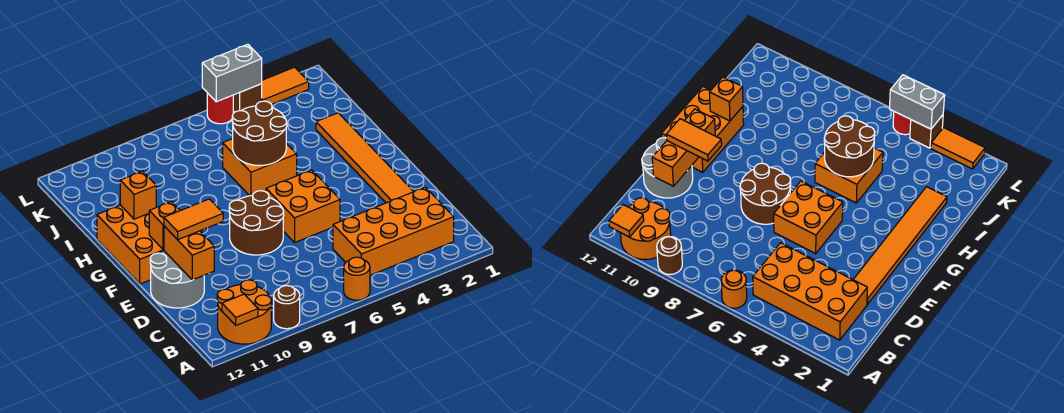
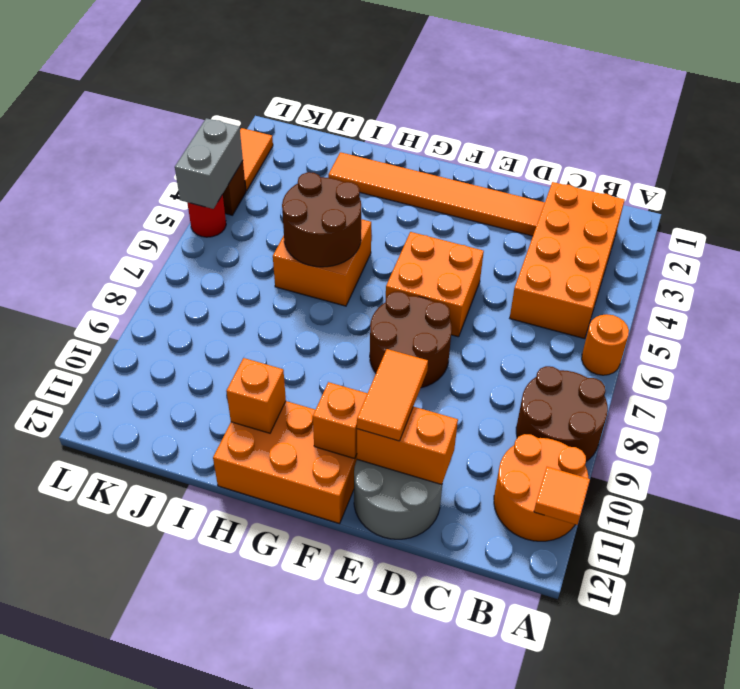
brown round brick A9 level 1 -> brown round brick A8:B9 level 1

